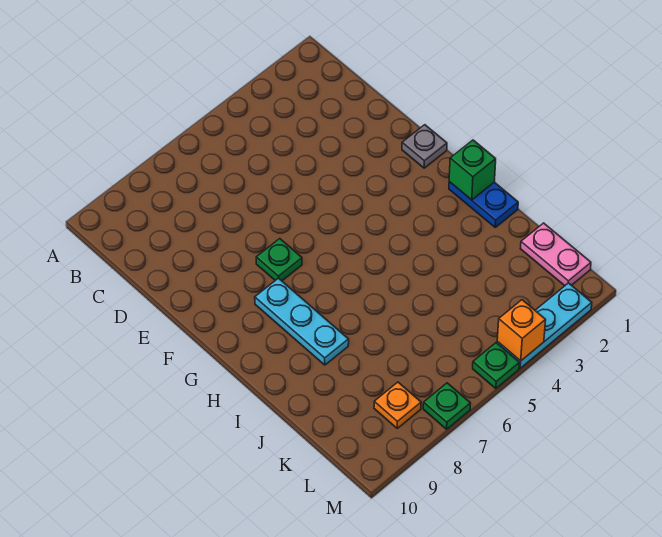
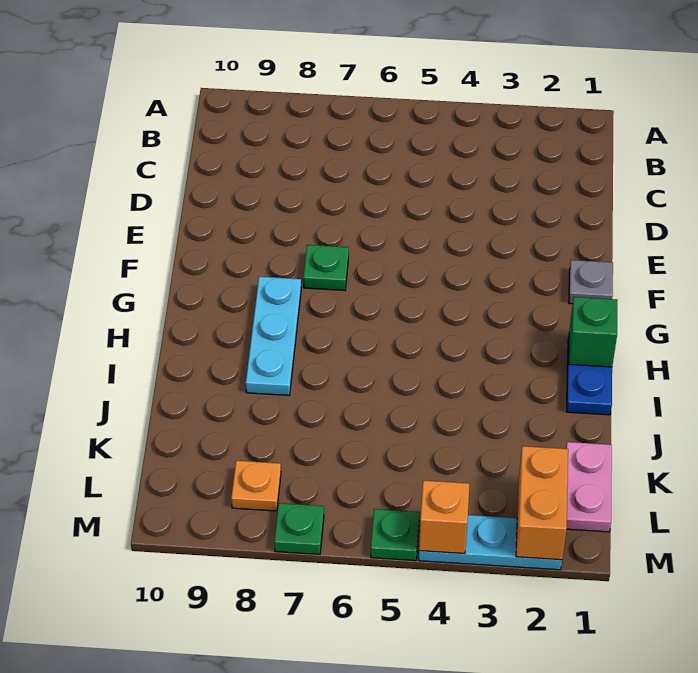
none -> orange brick L2:M2 level 2

